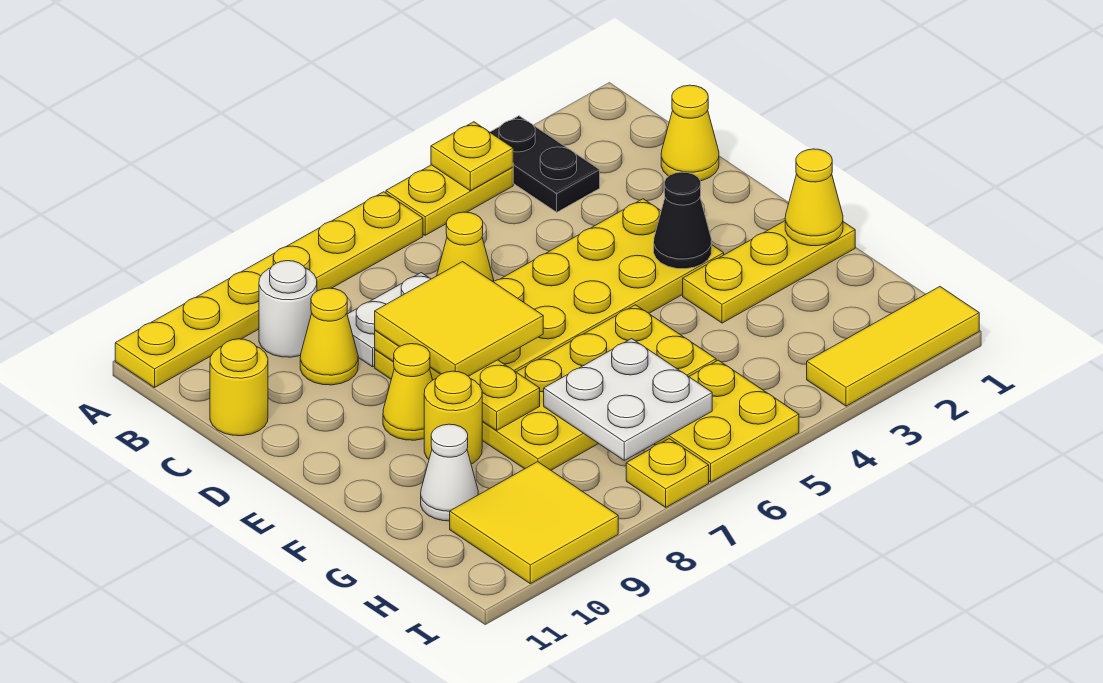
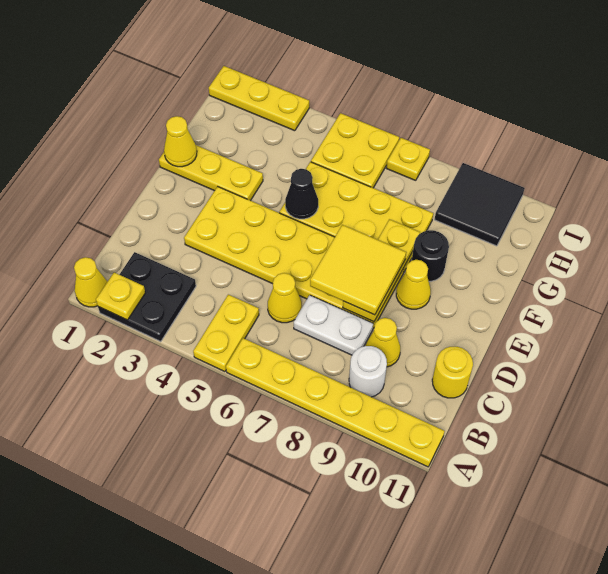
black plate A3:B3 level 1 -> black plate A2:B3 level 1
yellow plate A4:A5 level 1 -> yellow plate A5:B5 level 1
yellow plate A4 level 2 -> yellow plate A2 level 2
yellow cone C1 level 1 -> yellow cone A1 level 1
black cone E3 level 2 -> black cone F5 level 2
yellow round brick F9 level 1 -> black round brick F9 level 1
white plate G6:H7 level 2 -> none
white cone G10 level 1 -> none
yellow tile H9:I10 level 1 -> black tile H9:I10 level 1
yellow tile I1:I3 level 1 -> yellow plate I1:I3 level 1

